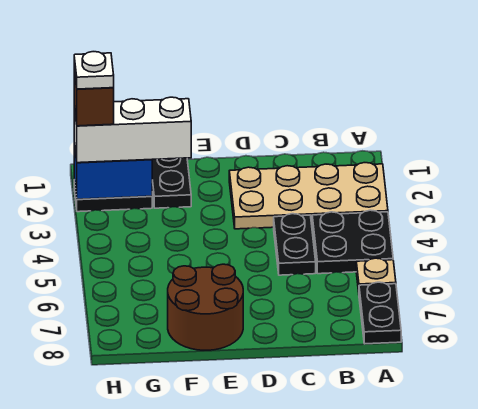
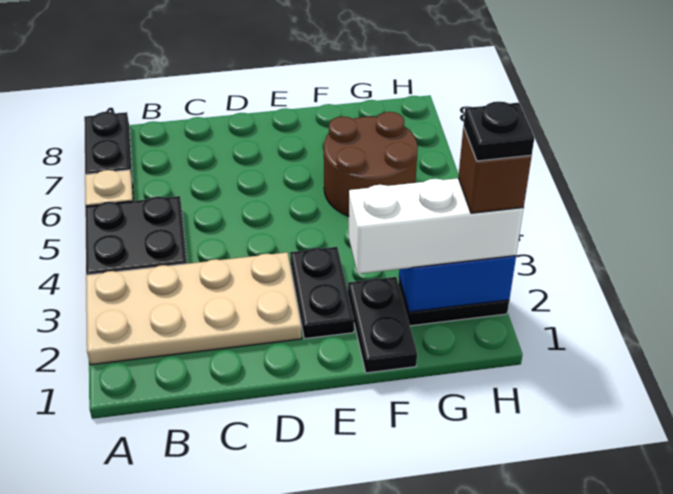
black plate C4:C5 level 1 -> black plate E2:E3 level 1
brown round brick E7:F8 level 1 -> brown round brick F5:G6 level 1
white plate H2 level 5 -> black plate H2 level 5

